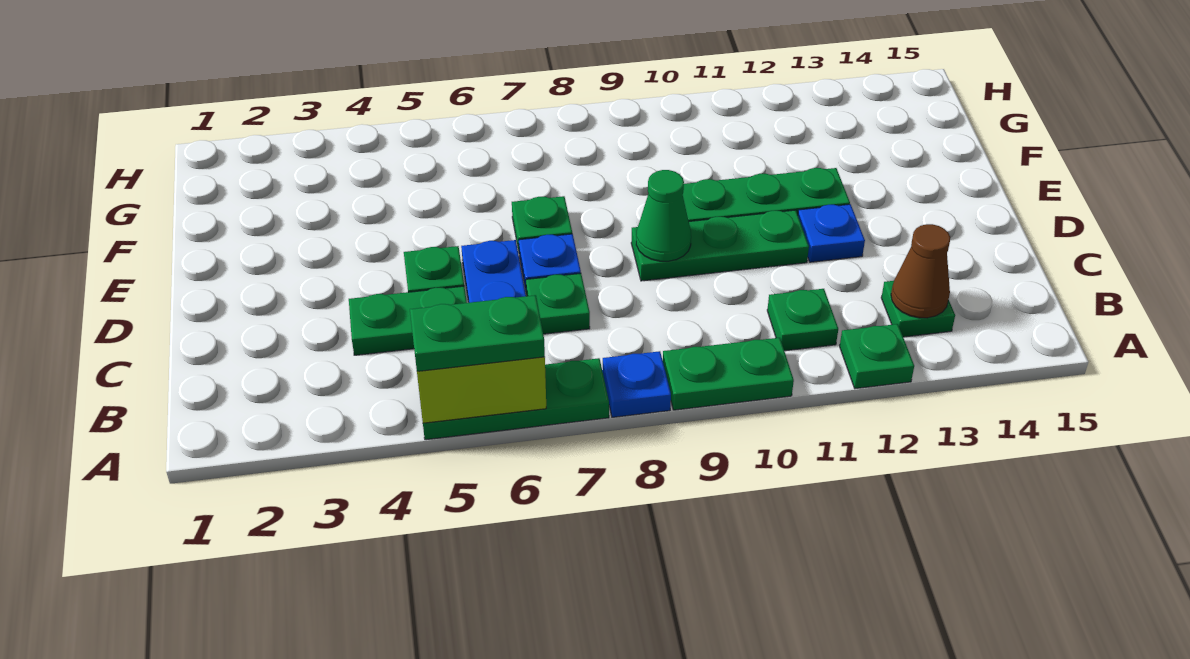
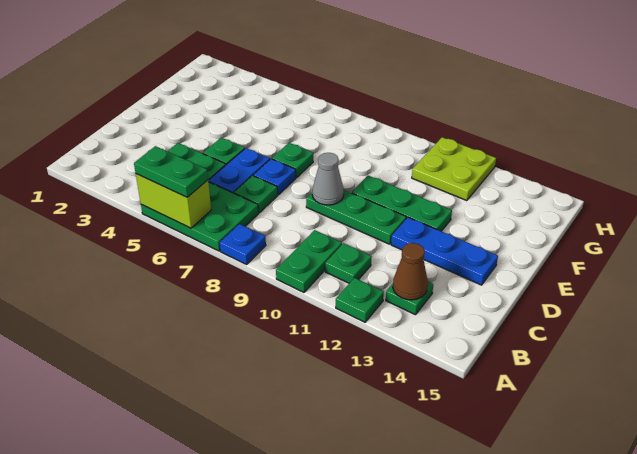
green plate A5:A7 level 1 -> green plate A5:B7 level 1
green plate A9:A10 level 1 -> green plate A10:B10 level 1
green cone D9 level 2 -> grey cone D9 level 2
blue plate D12 level 1 -> blue plate D12:D14 level 1
none -> lime plate G11:H12 level 1

